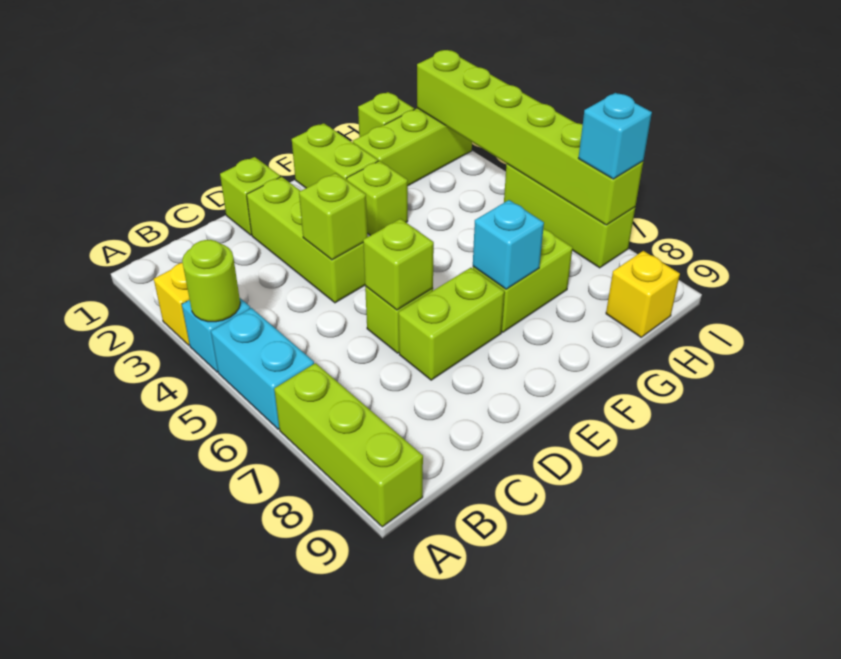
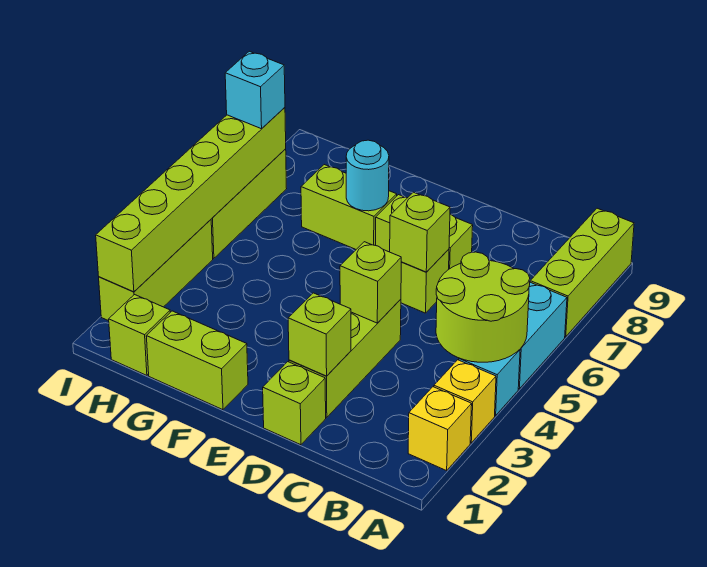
lime round brick A4 level 2 -> lime round brick A4:B5 level 2
lime brick F1:F2 level 1 -> lime brick F1:G1 level 1
lime brick F3 level 1 -> lime brick D2 level 2
cyan brick F7 level 2 -> cyan round brick F7 level 2
lime brick G2:I2 level 1 -> lime brick I2:I4 level 1
yellow brick H9 level 1 -> yellow brick A2 level 1

